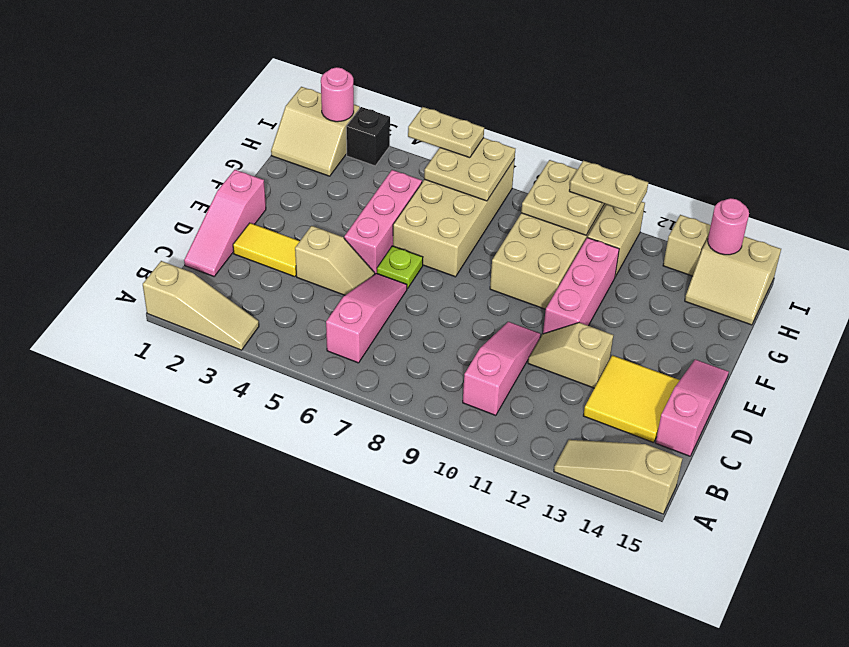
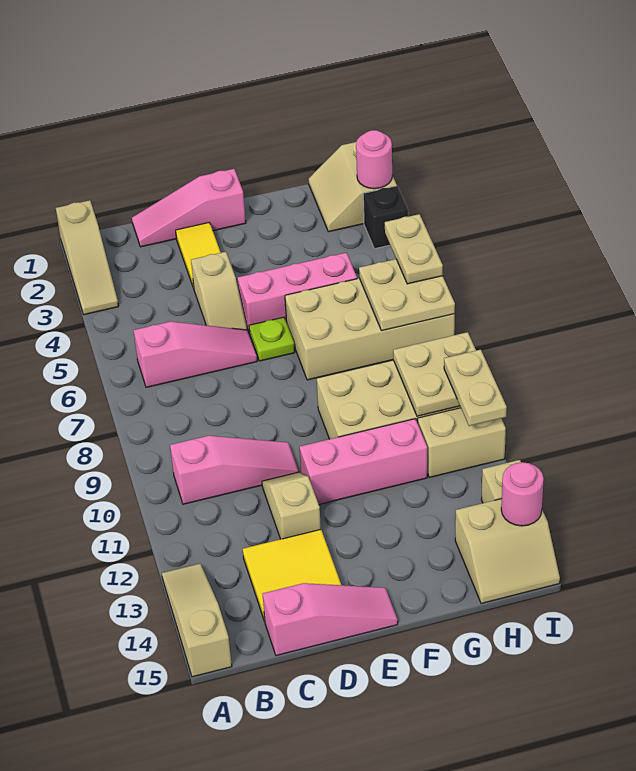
tan slope H14:I15 level 1 top I -> tan slope H14:I15 level 1 top 14

